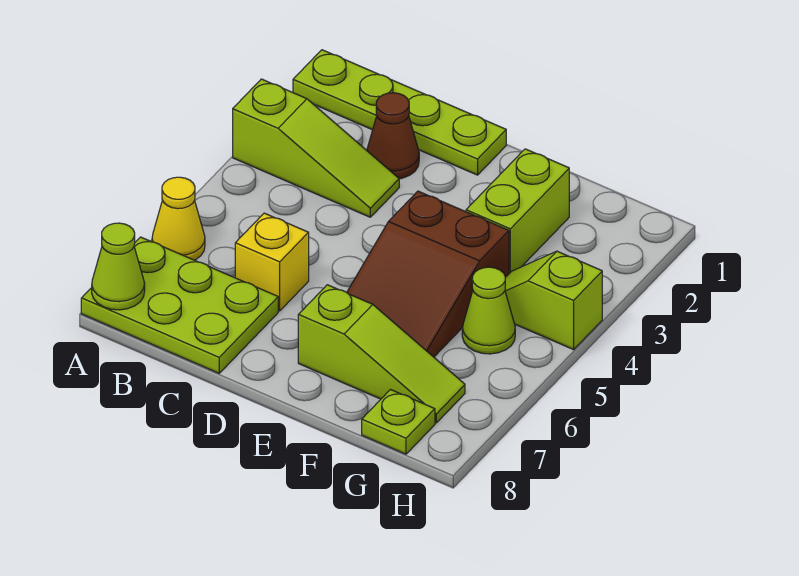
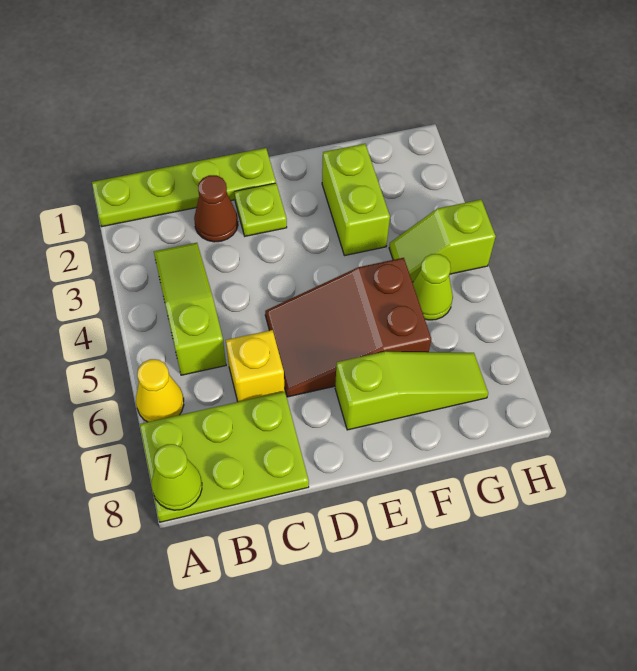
lime slope A3:C3 level 1 top A -> lime slope B3:B5 level 1 top 5
brown slope E4:F6 level 1 top 4 -> brown slope D5:F6 level 1 top F
lime plate G8 level 1 -> lime plate D2 level 1

